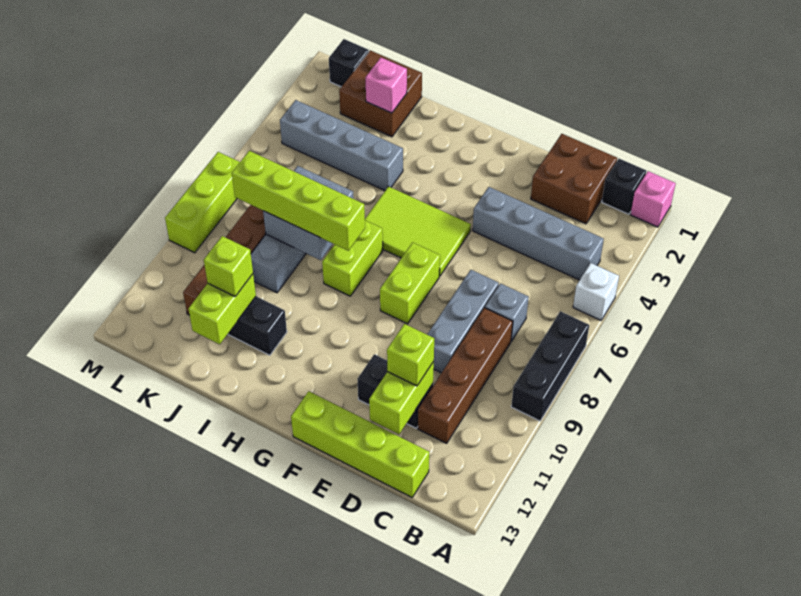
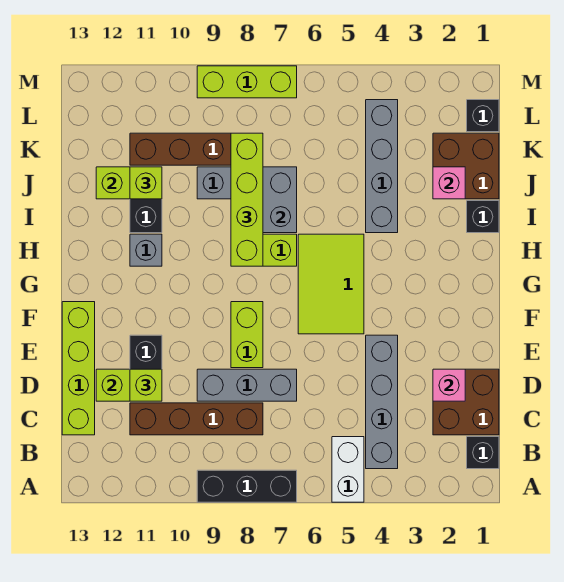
pink brick A1 level 1 -> pink brick D2 level 2
white brick A5 level 1 -> white brick A5:B5 level 1
grey brick C7 level 1 -> grey brick H11 level 1
lime brick F7:F8 level 1 -> lime brick E8:F8 level 1
none -> black brick I1 level 1

